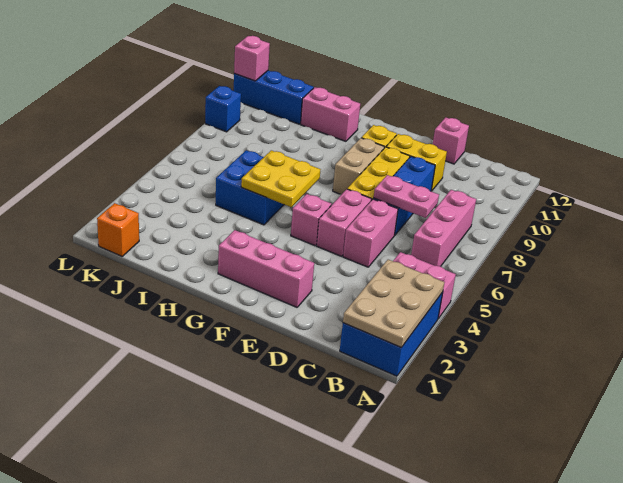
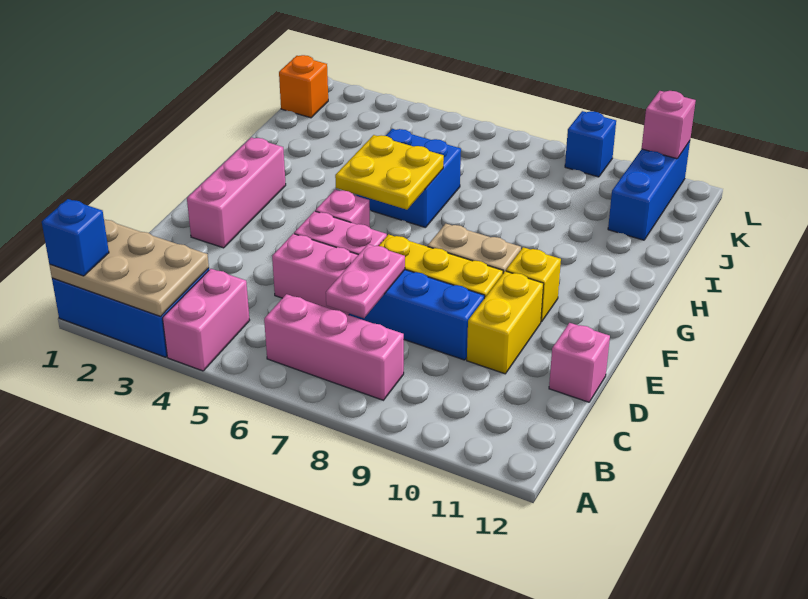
none -> blue brick A1 level 3
pink brick H11:I11 level 1 -> none

